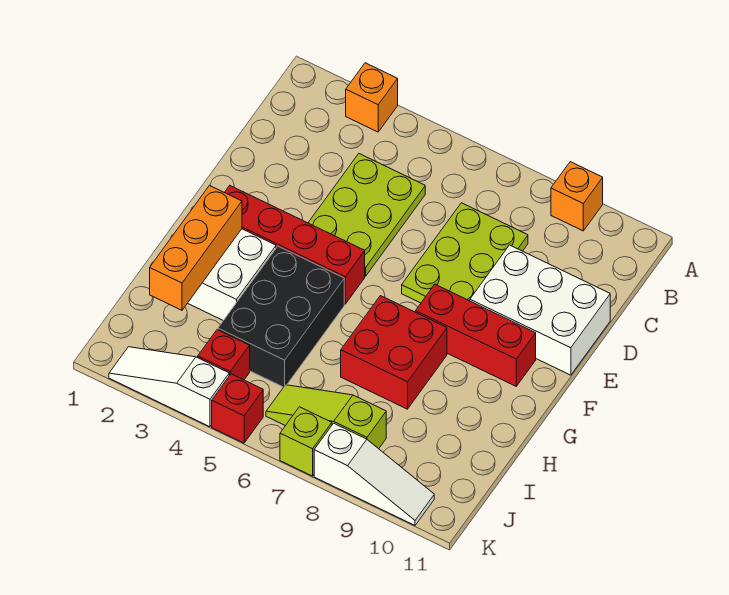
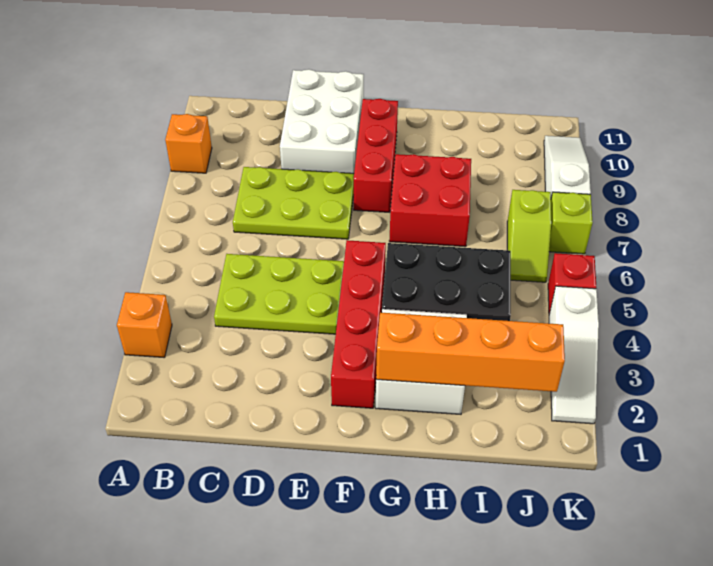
orange brick G2:I2 level 2 -> orange brick G2:J2 level 2
red brick J4 level 1 -> none
lime slope J6:J8 level 1 top 8 -> lime slope J6:J7 level 1 top 7

